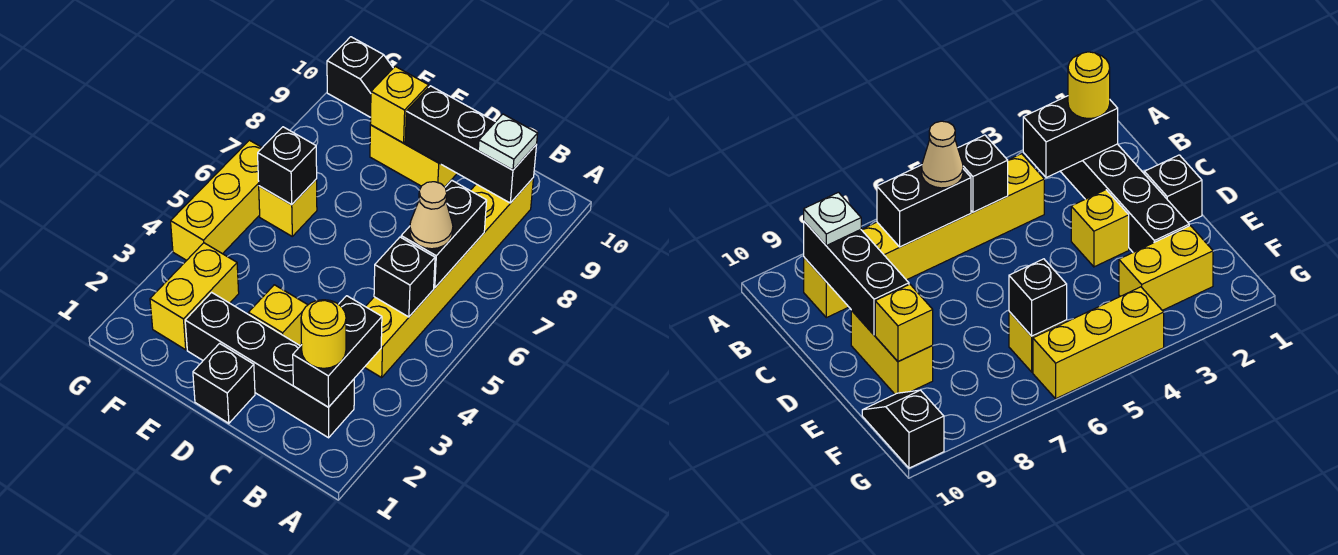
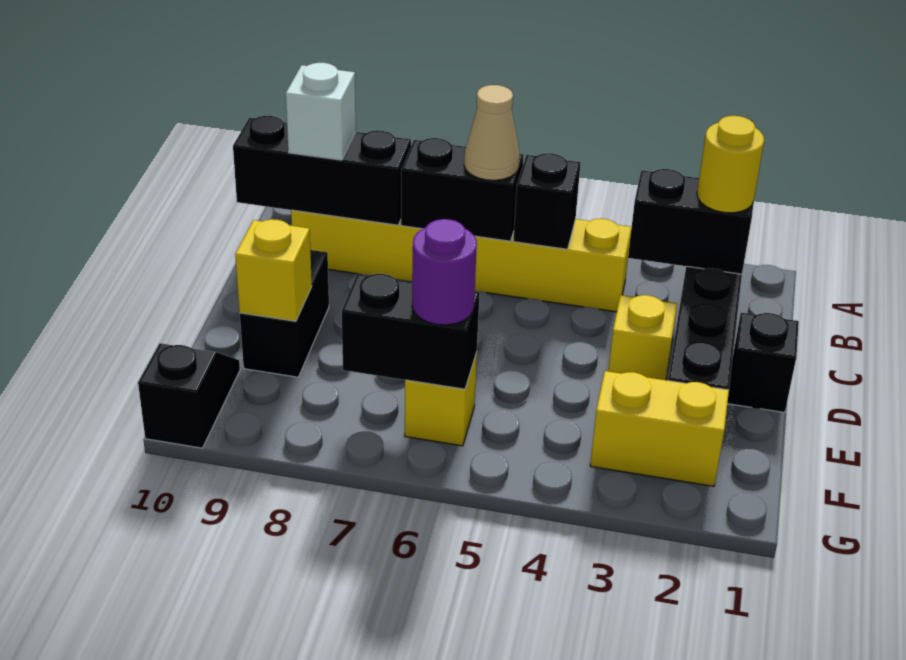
black brick B9:D9 level 2 -> black brick B8:B10 level 2
white plate B9 level 3 -> white brick B9 level 3
yellow brick D9:E9 level 1 -> black brick D9:E9 level 1
black brick F6 level 2 -> black brick F6:F7 level 2
none -> purple round brick F6 level 3
yellow brick G4:G6 level 1 -> none

